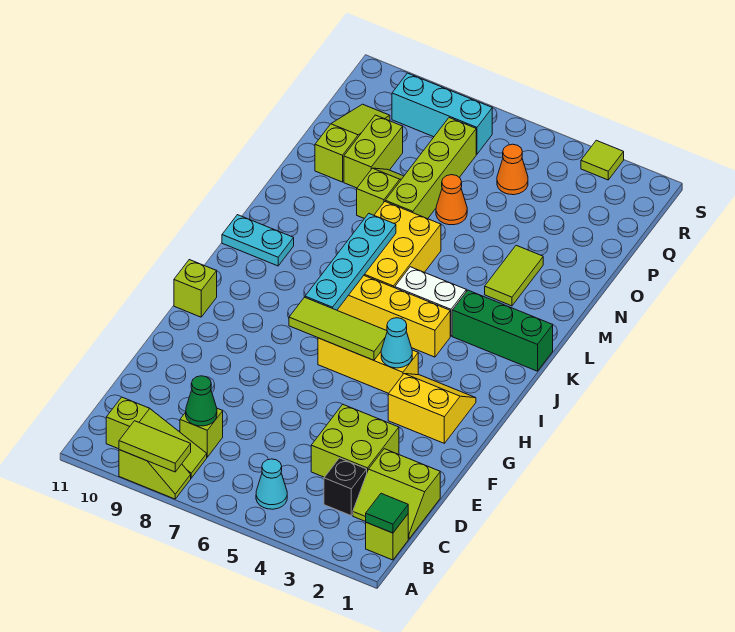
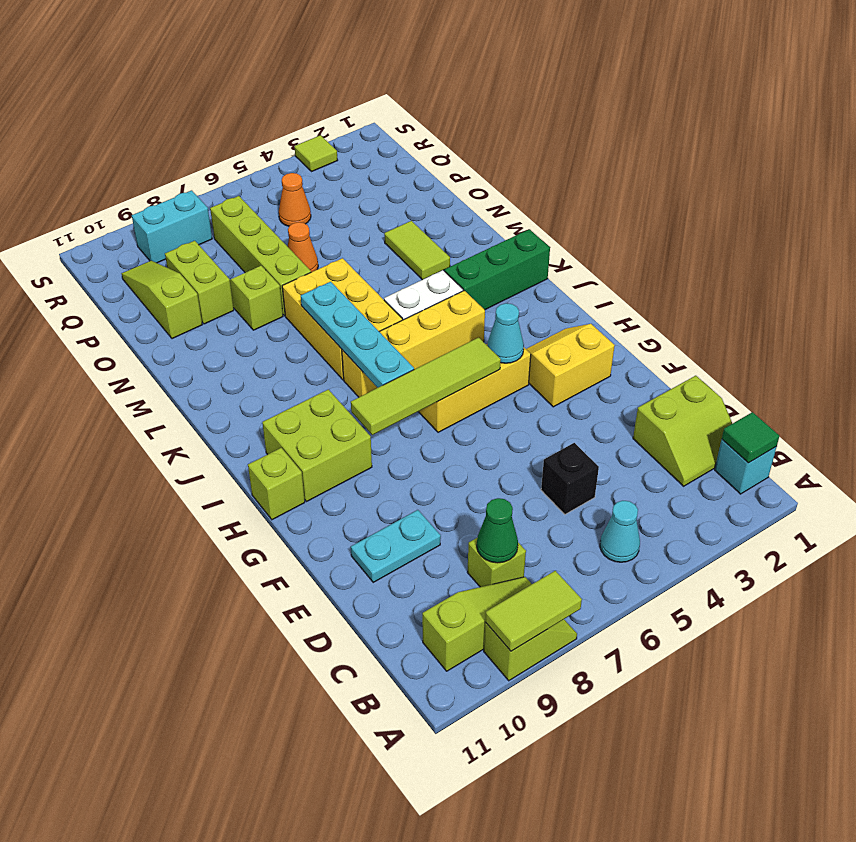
lime brick B1 level 1 -> cyan brick B1 level 1
black brick C3 level 1 -> black brick D5 level 1
lime brick D3:E4 level 1 -> lime brick H9:I10 level 1
lime tile H5:H7 level 2 -> lime tile H5:H8 level 2
cyan plate K10:K11 level 1 -> cyan plate E9:E10 level 1
cyan brick R7:R9 level 1 -> cyan brick R8:R9 level 1

